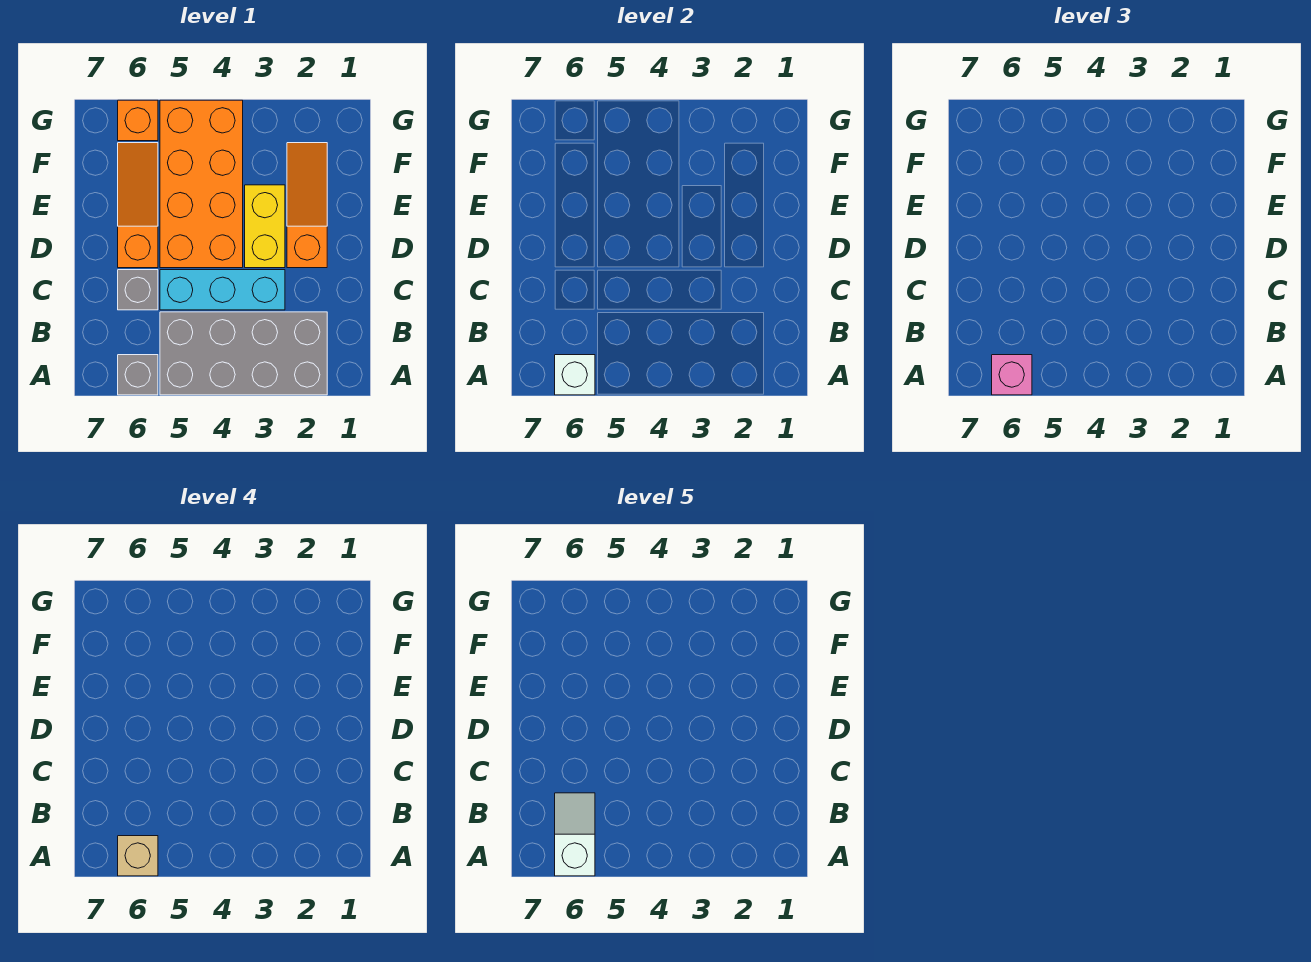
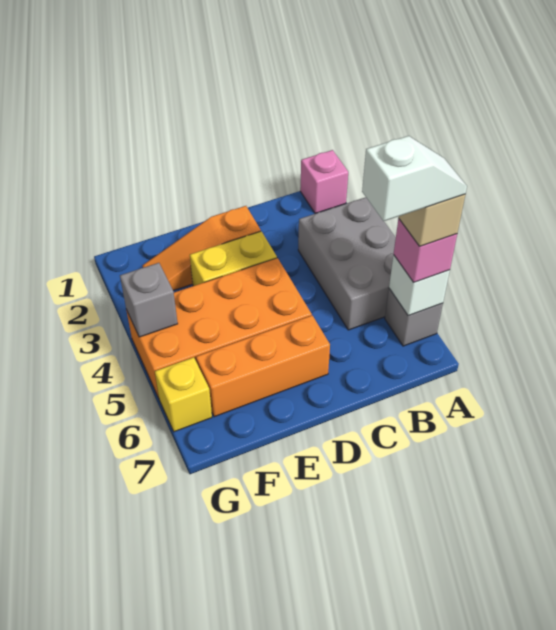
none -> pink brick A1 level 1
grey brick A2:B5 level 1 -> grey brick A3:B5 level 1
white slope A6:B6 level 5 top A -> white slope A6:B6 level 5 top B
cyan brick C3:C5 level 1 -> none
grey brick C6 level 1 -> grey brick G4 level 2
orange slope D6:F6 level 1 top D -> orange brick D6:F6 level 1
orange brick G6 level 1 -> yellow brick G6 level 1

